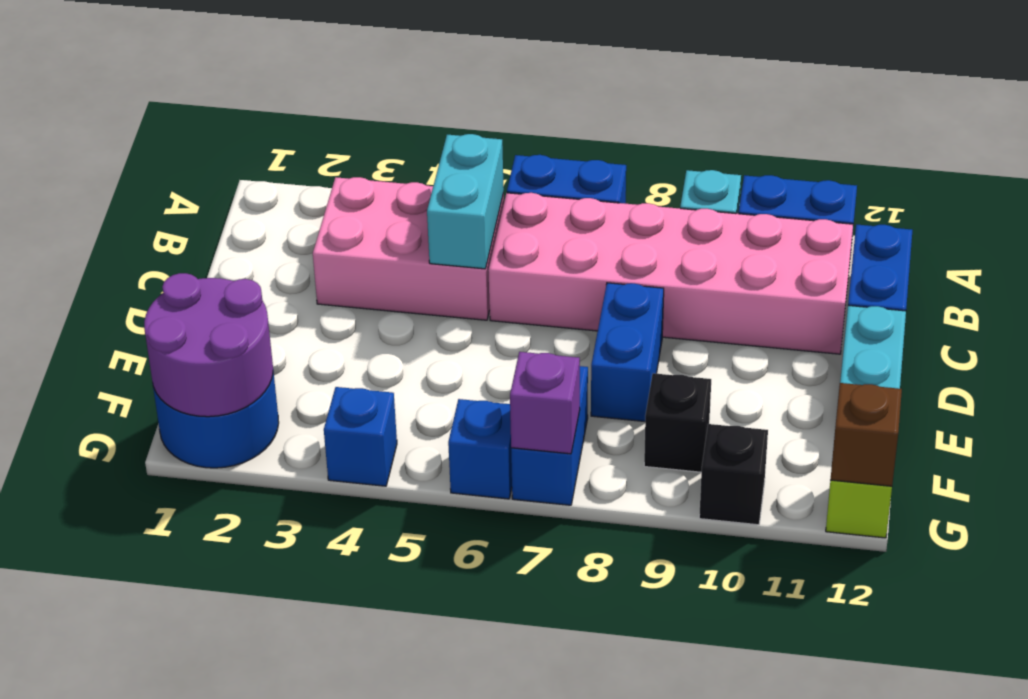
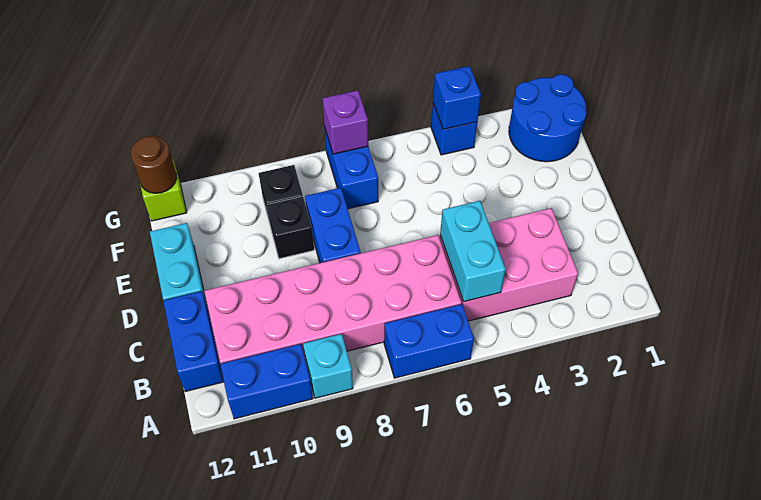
purple round brick F1:G2 level 2 -> none
blue brick G6 level 1 -> blue brick G4 level 2
black brick G10 level 1 -> black brick E9 level 1
brown brick G12 level 2 -> brown round brick G12 level 2

